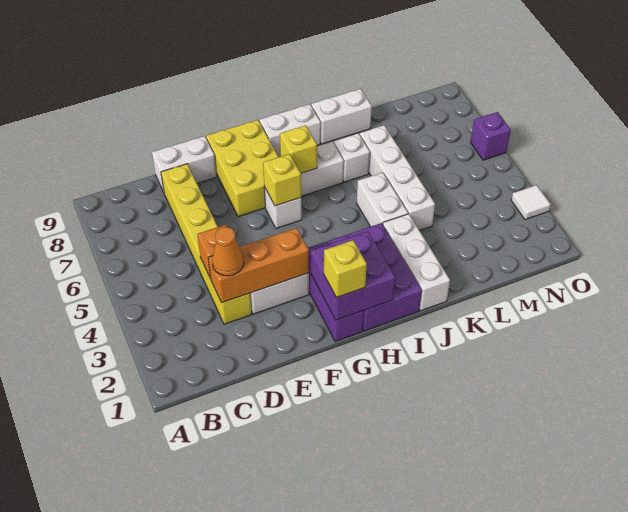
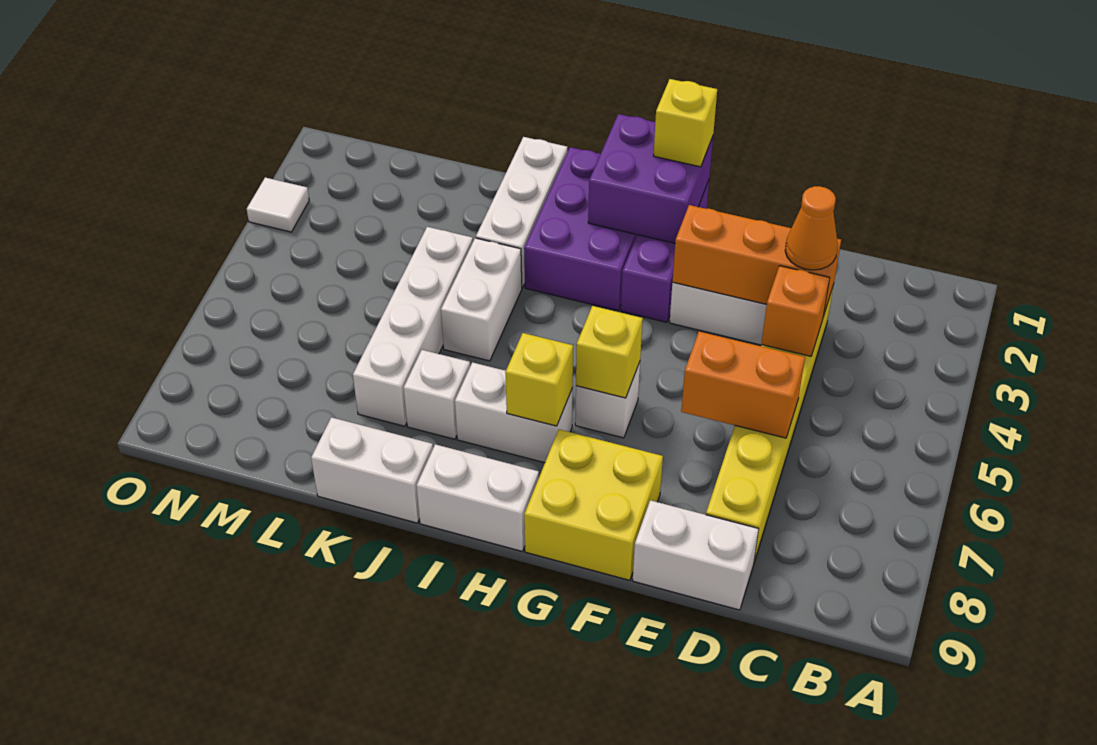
none -> orange brick D6:E6 level 2
yellow brick F7:G9 level 1 -> yellow brick F8:G9 level 1
purple brick O6 level 1 -> none

